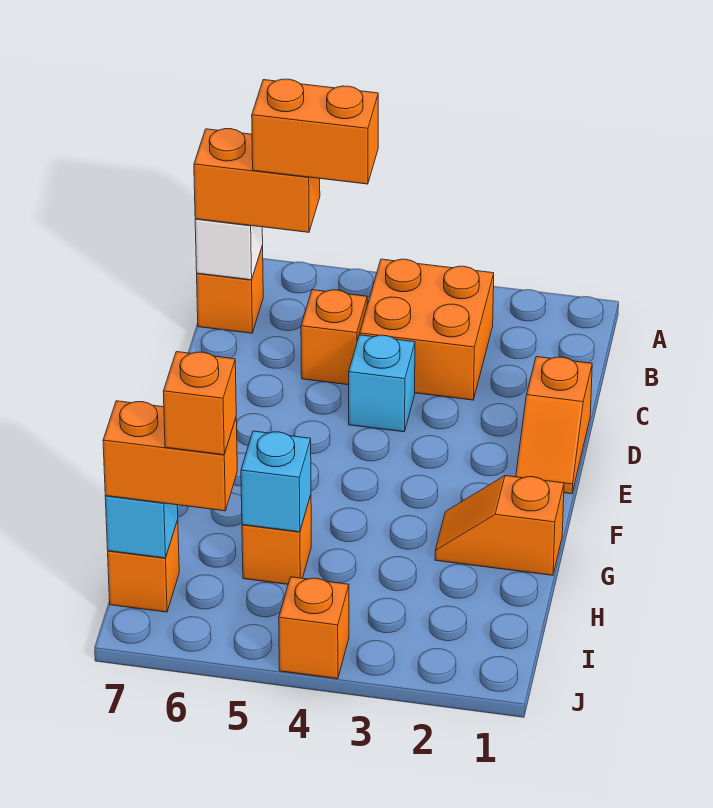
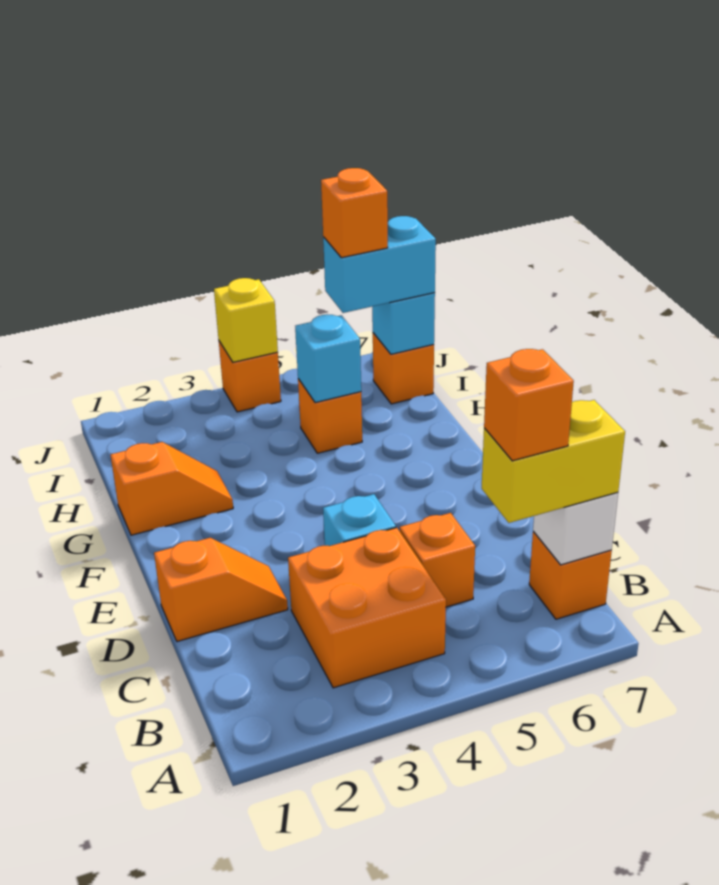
orange brick B5:B6 level 4 -> orange brick B6 level 4
orange brick B6:B7 level 3 -> yellow brick B6:B7 level 3
orange slope D1:E1 level 1 top D -> orange slope D1:D2 level 1 top 1
orange brick I6:I7 level 3 -> cyan brick I6:I7 level 3
none -> yellow brick J4 level 2

